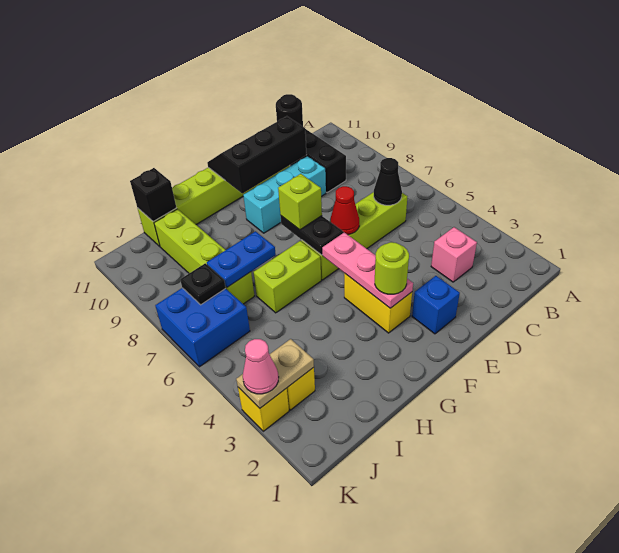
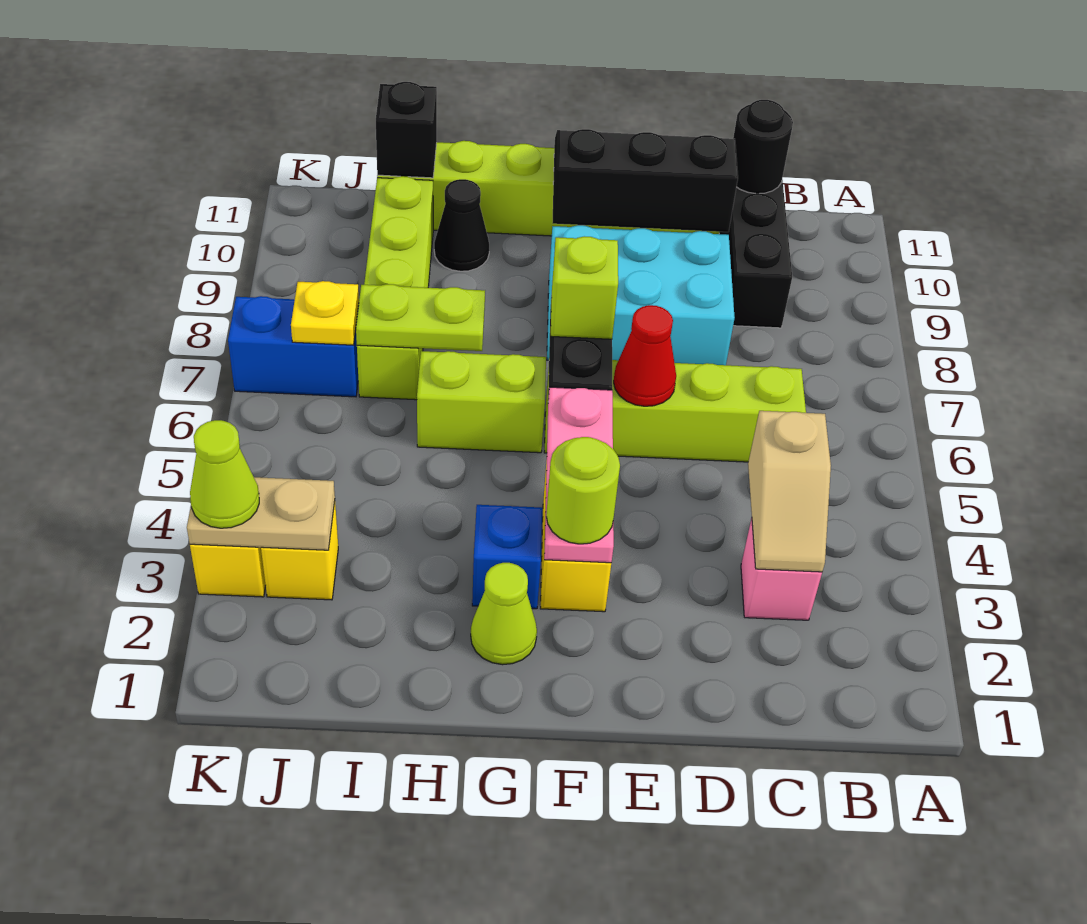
none -> tan slope C3:C4 level 2 top 4
black cone C6 level 2 -> black cone H10 level 1
cyan brick D9:F9 level 1 -> cyan brick D8:F9 level 1
blue brick E2 level 1 -> blue brick G3 level 1
none -> lime cone G2 level 1
blue plate H7:I7 level 2 -> lime plate H7:I7 level 2
blue brick J6:K7 level 1 -> blue brick J7:K7 level 1
black plate J7 level 2 -> yellow plate J7 level 2
pink cone K3 level 3 -> lime cone K3 level 3

